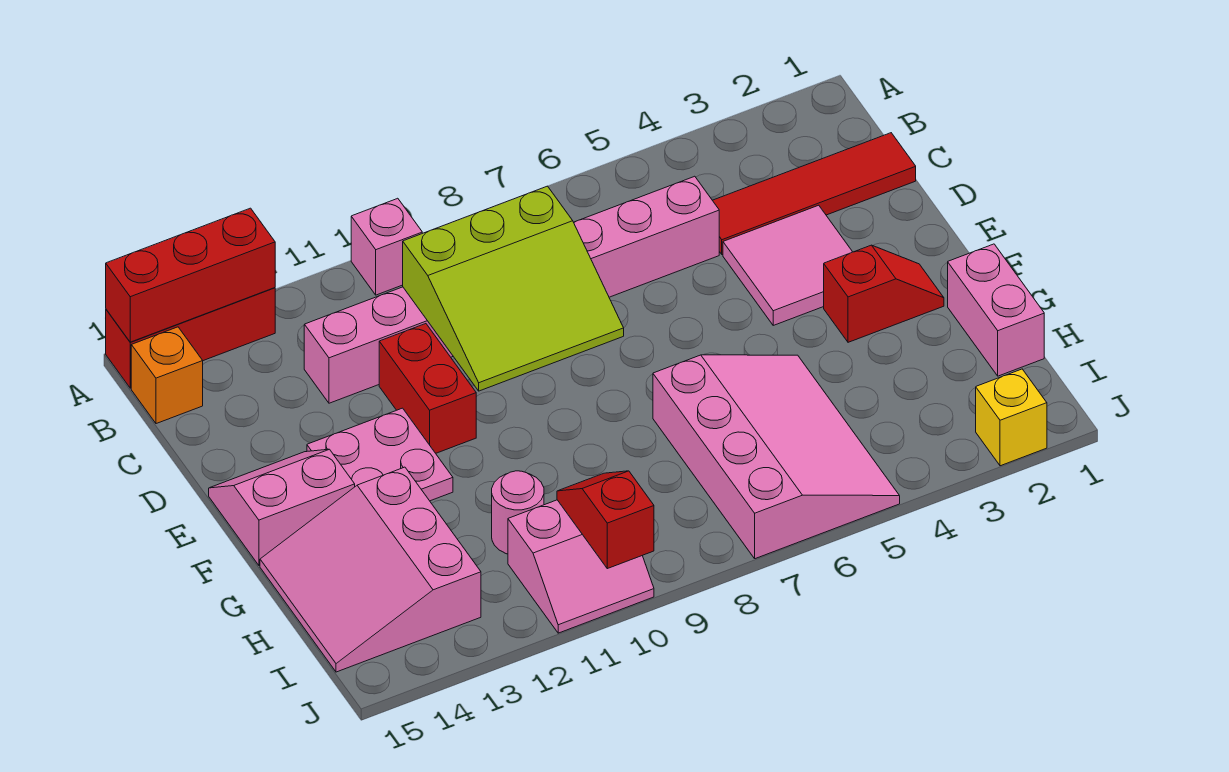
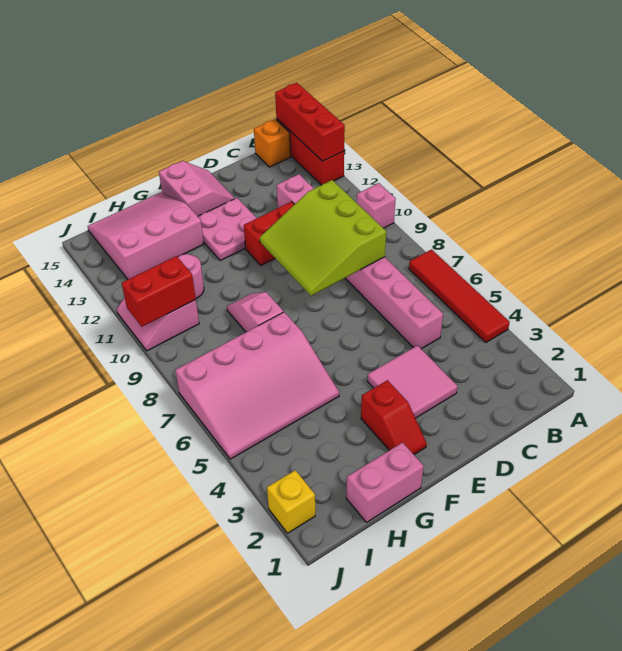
red tile C1:C4 level 1 -> red tile A4:A7 level 1
none -> pink slope G8:G9 level 1 top 8
red slope I10:J10 level 2 top J -> red brick I10:J10 level 2

